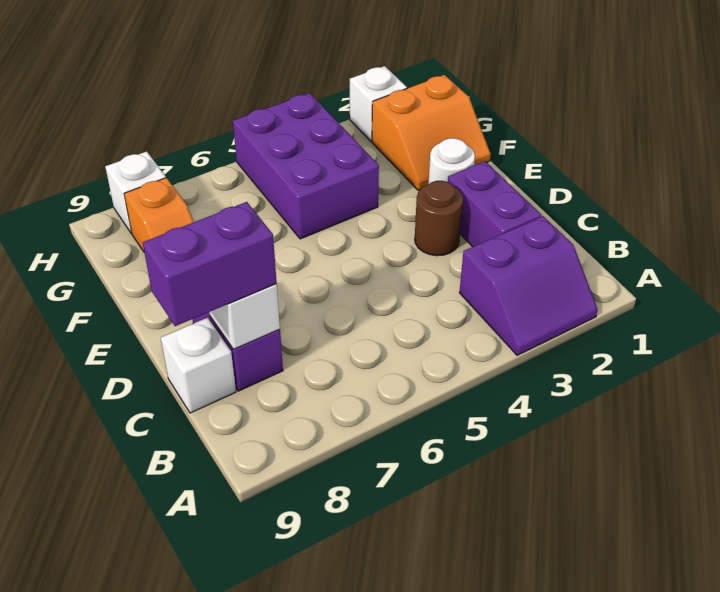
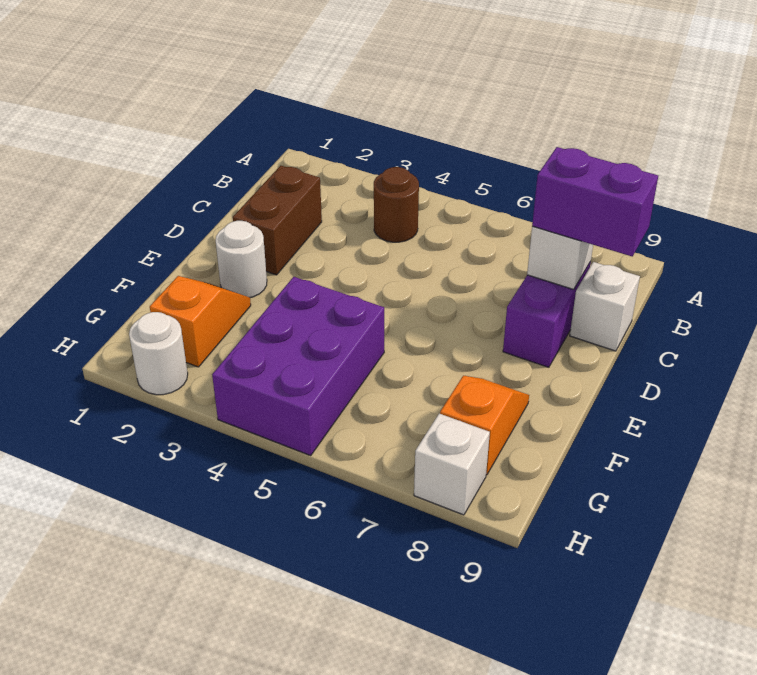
purple slope A2:B3 level 1 top B -> none
purple brick C2:D2 level 1 -> brown brick C2:D2 level 1
brown round brick D3 level 1 -> brown round brick B4 level 1
orange slope F1:G2 level 1 top G -> orange slope F2:G2 level 1 top G
white brick H2 level 1 -> white round brick H2 level 1

